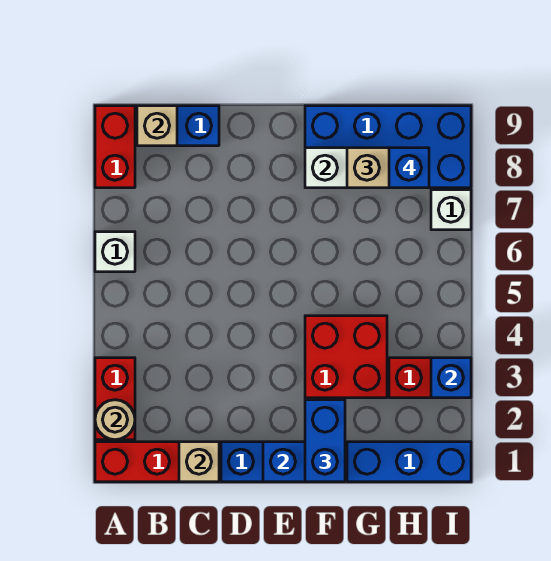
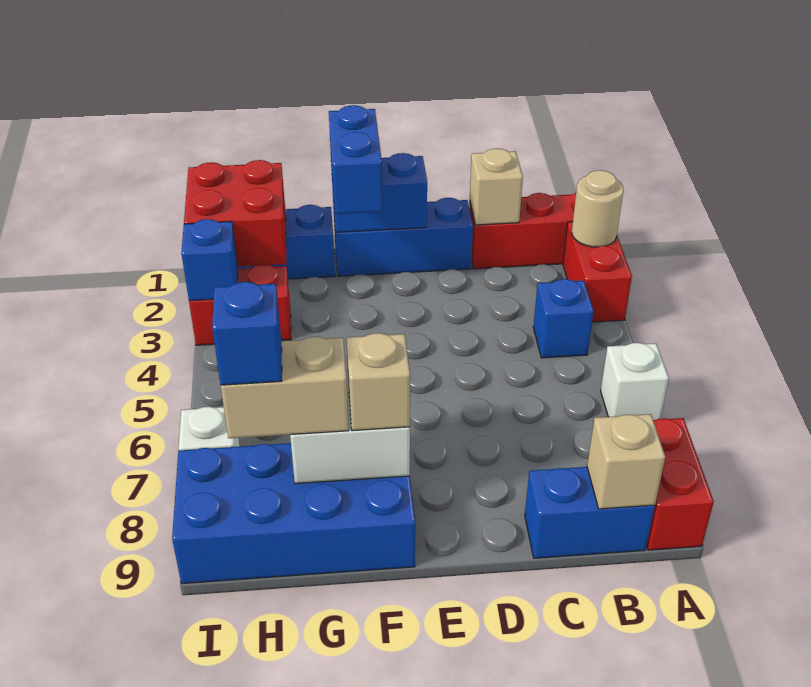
none -> blue brick B4 level 1
red brick F3:G4 level 1 -> red brick H1:I2 level 2
none -> tan brick F8 level 3

